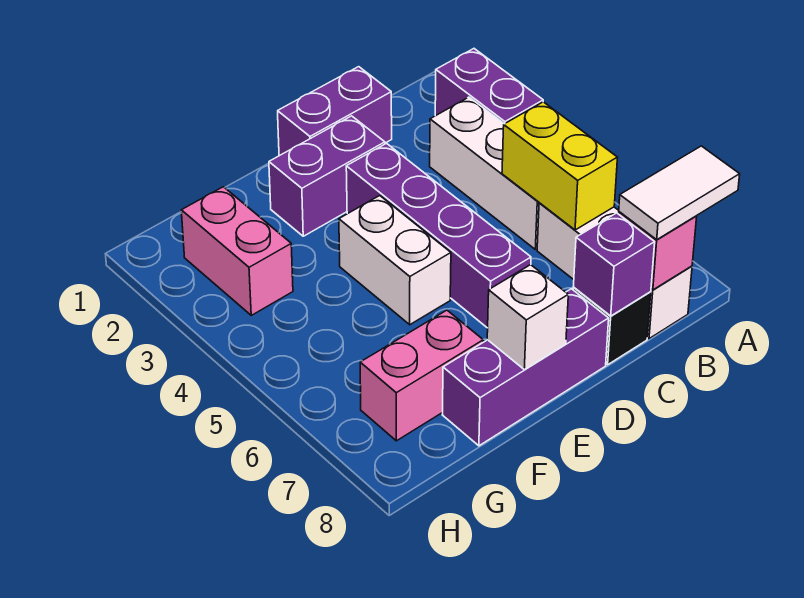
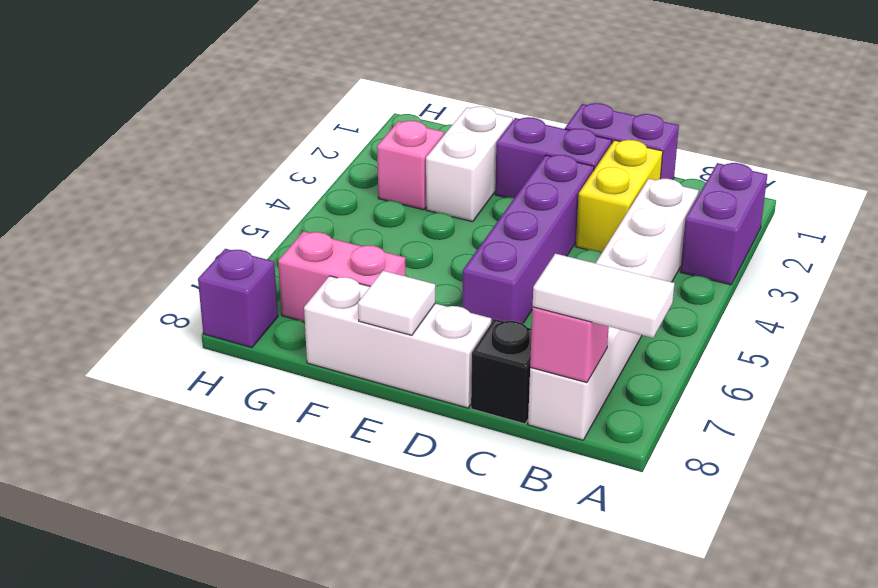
yellow brick B5:B6 level 2 -> yellow brick C2:C3 level 1
purple brick C8 level 2 -> purple brick H8 level 1
purple brick D8:F8 level 1 -> white brick D8:F8 level 1
white brick E4:E5 level 1 -> white brick F2:F3 level 1
white brick E8 level 2 -> white tile E8 level 2
pink brick G2:G3 level 1 -> pink brick G3 level 1

